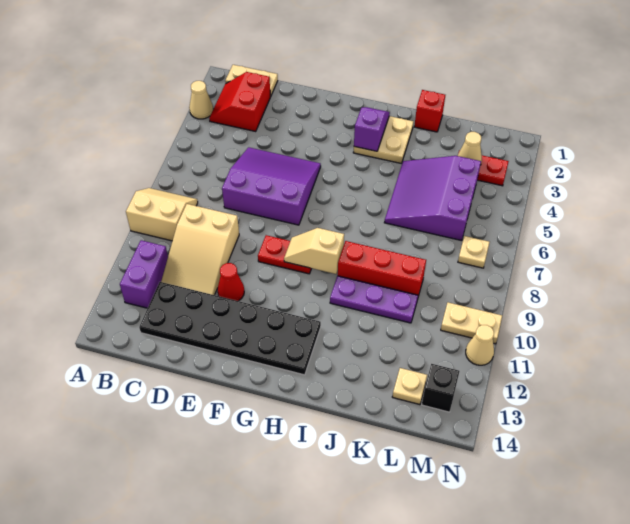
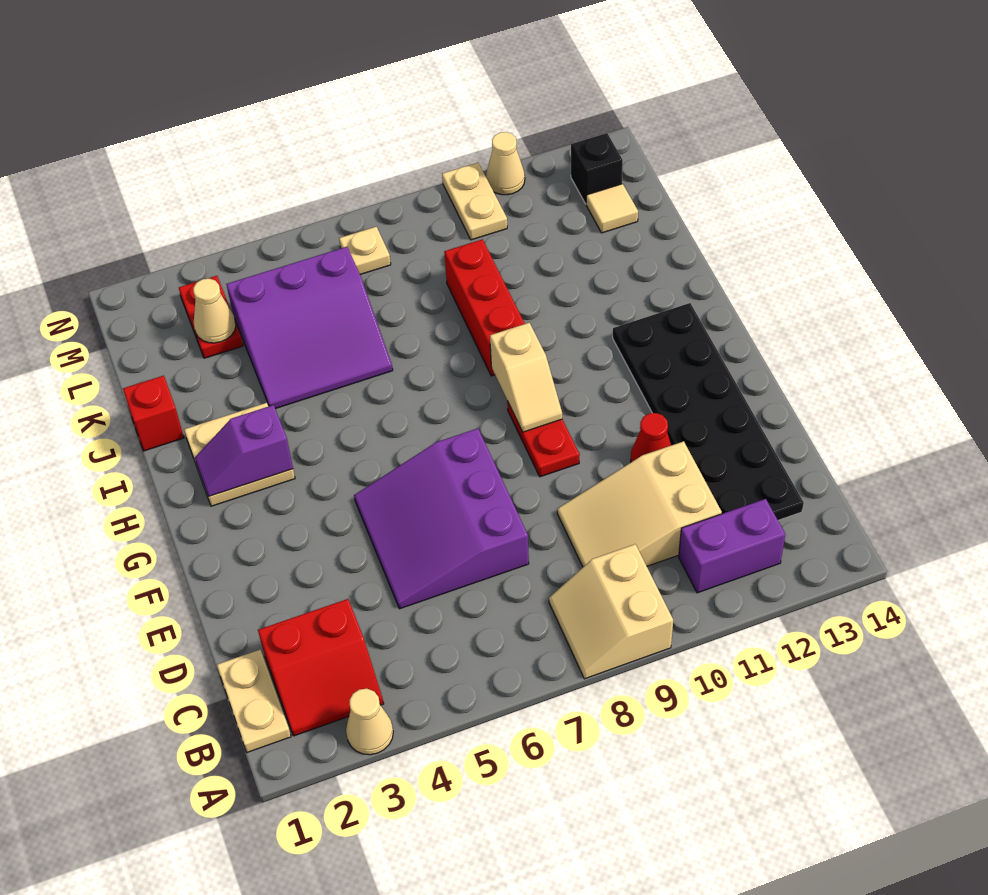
tan slope C9:D11 level 1 top 9 -> tan slope C9:D11 level 1 top 11
purple plate I10:K10 level 1 -> none
tan plate L13 level 1 -> tan tile L13 level 1

